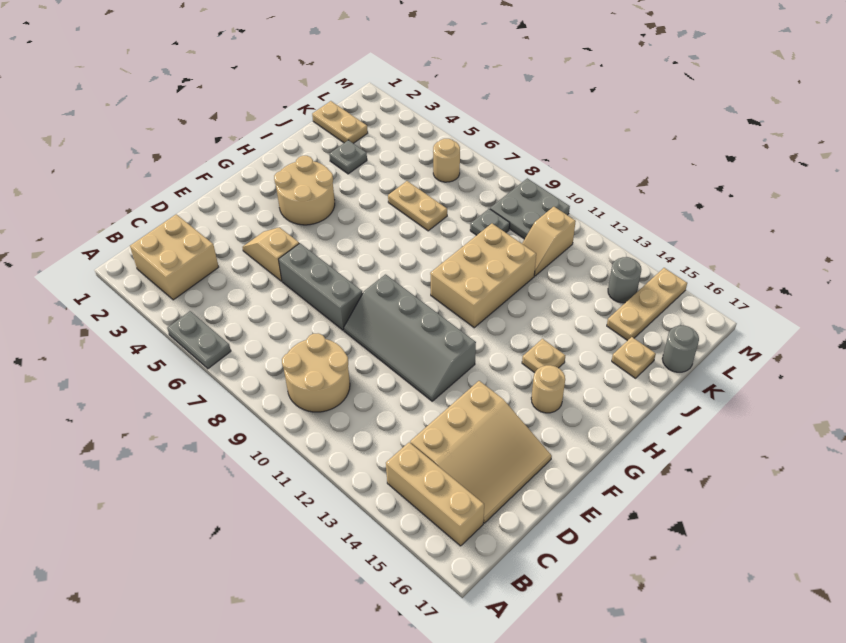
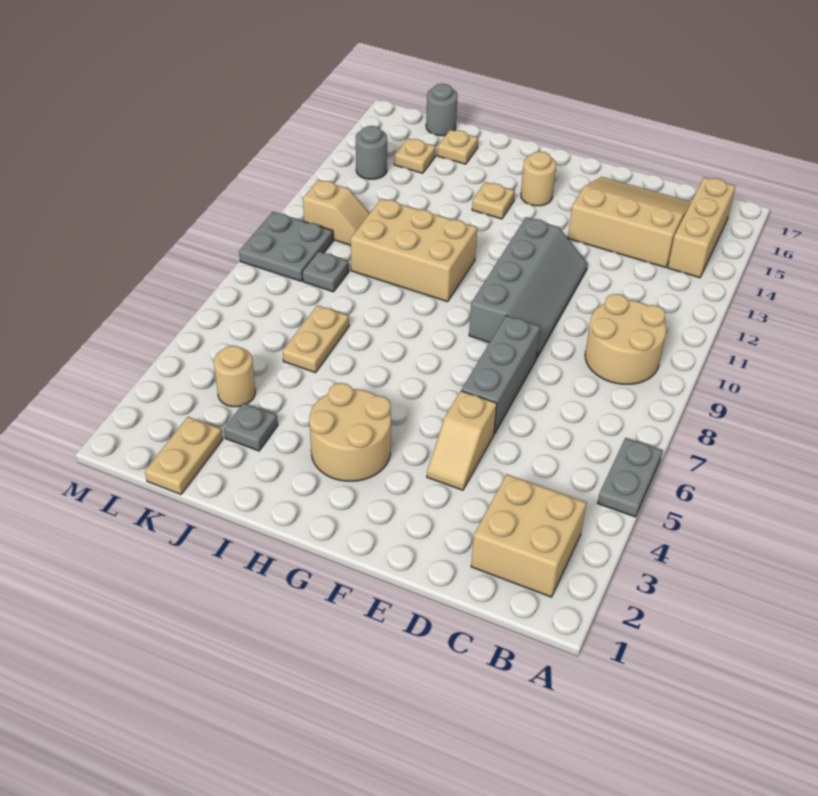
tan plate K15:M15 level 1 -> tan plate K15 level 1
tan round brick L6 level 1 -> tan round brick K4 level 1

